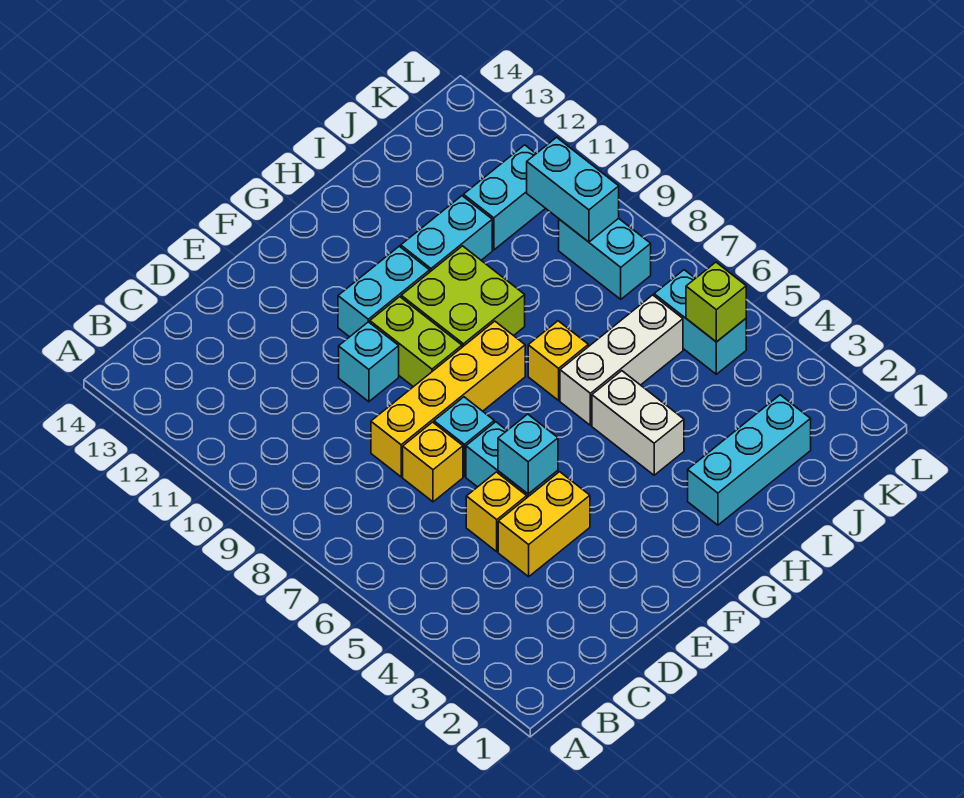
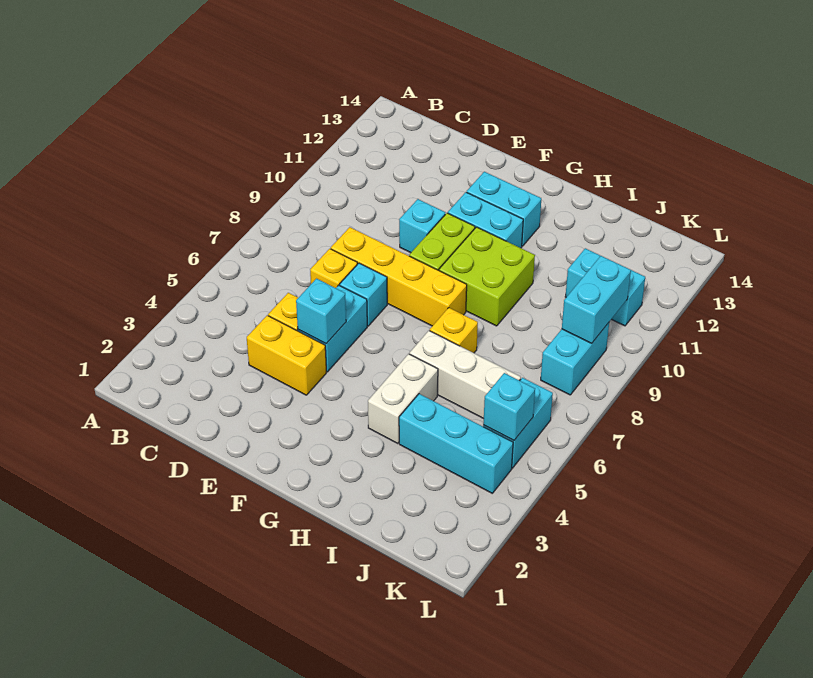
cyan brick H2:J2 level 1 -> cyan brick I4:K4 level 1
cyan brick H11:I11 level 1 -> cyan brick F12:G12 level 1
lime brick K5 level 2 -> cyan brick K5 level 2

